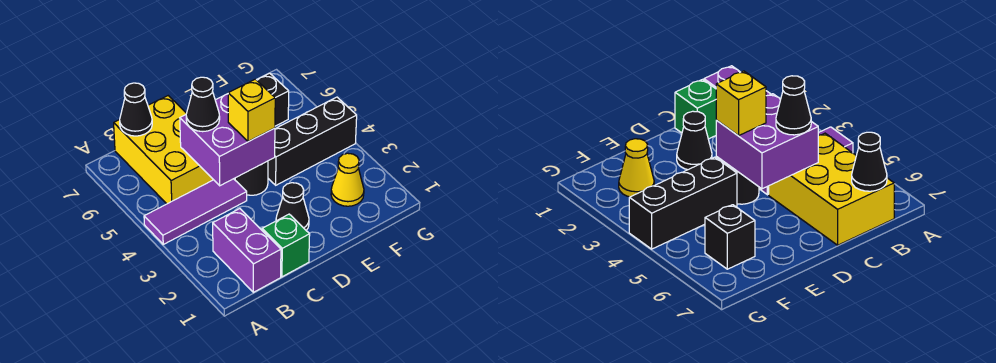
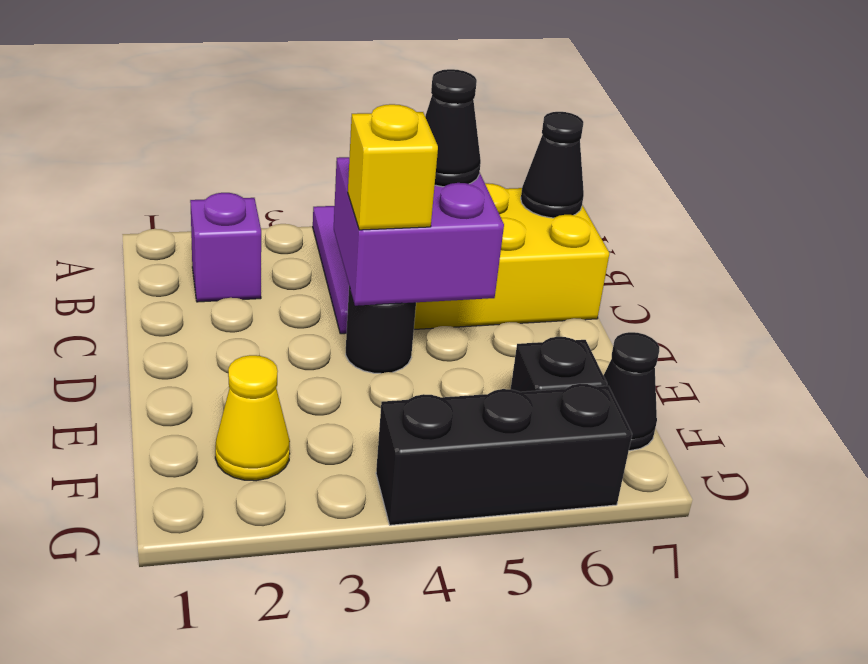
purple brick B1:B2 level 1 -> purple brick B2 level 1
green brick C1 level 1 -> none
black cone D2 level 1 -> black cone F7 level 1
black brick E4:G4 level 1 -> black brick G4:G6 level 1

